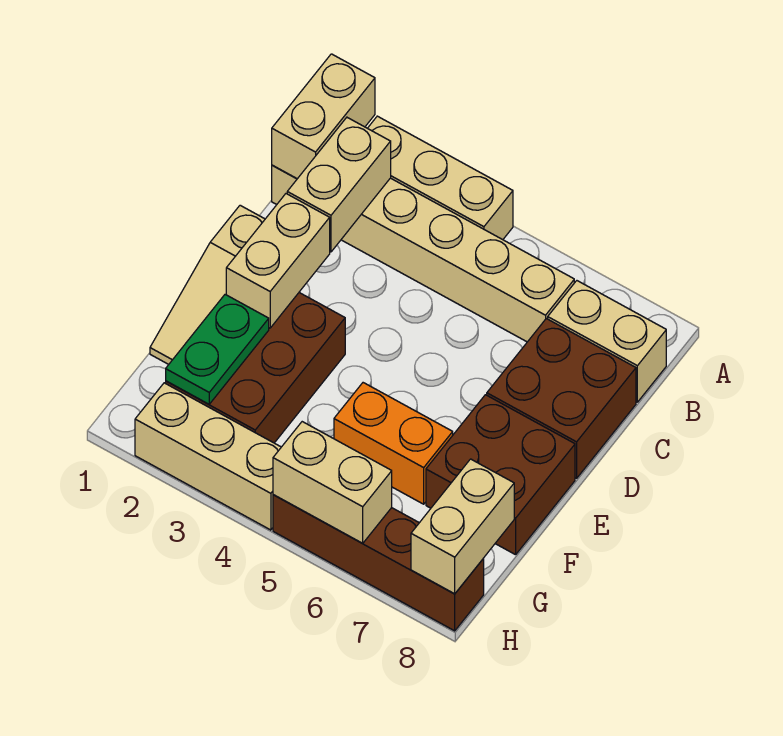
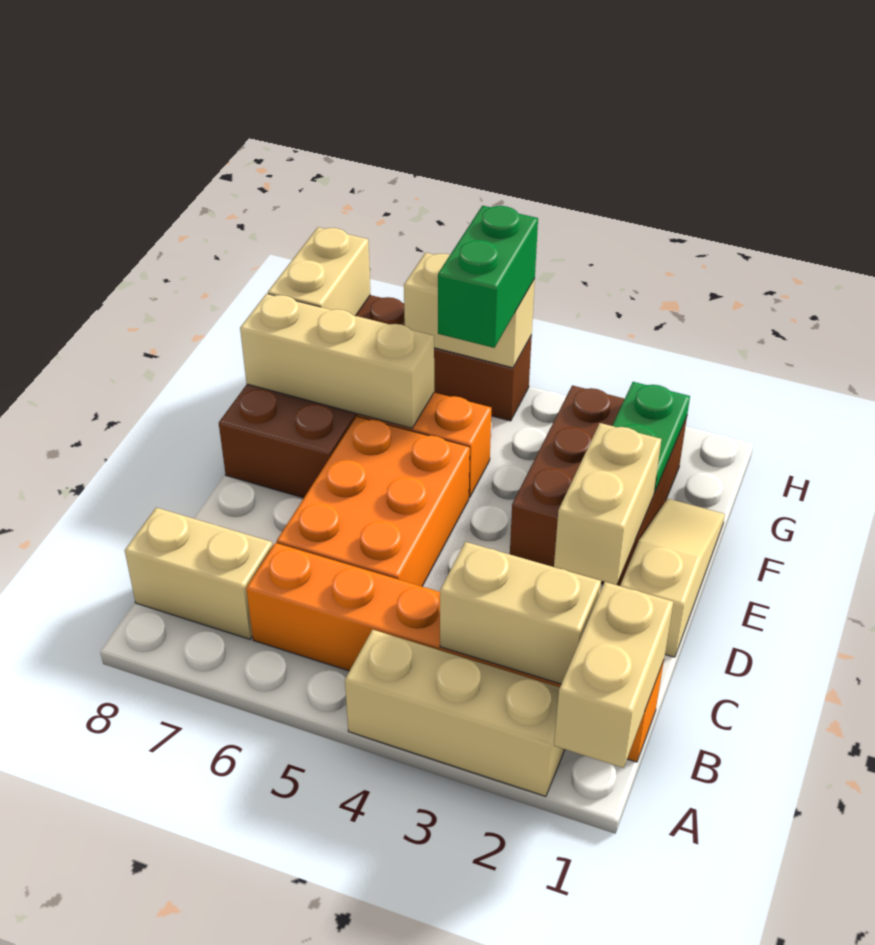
tan brick B1:B6 level 1 -> orange brick B1:B6 level 1
tan brick B2:C2 level 2 -> tan brick B2:B3 level 2
none -> orange brick C5:E6 level 1
brown brick C7:D8 level 1 -> none
none -> green brick G5:H5 level 3
tan brick H2:H4 level 1 -> tan brick F6:F8 level 2

